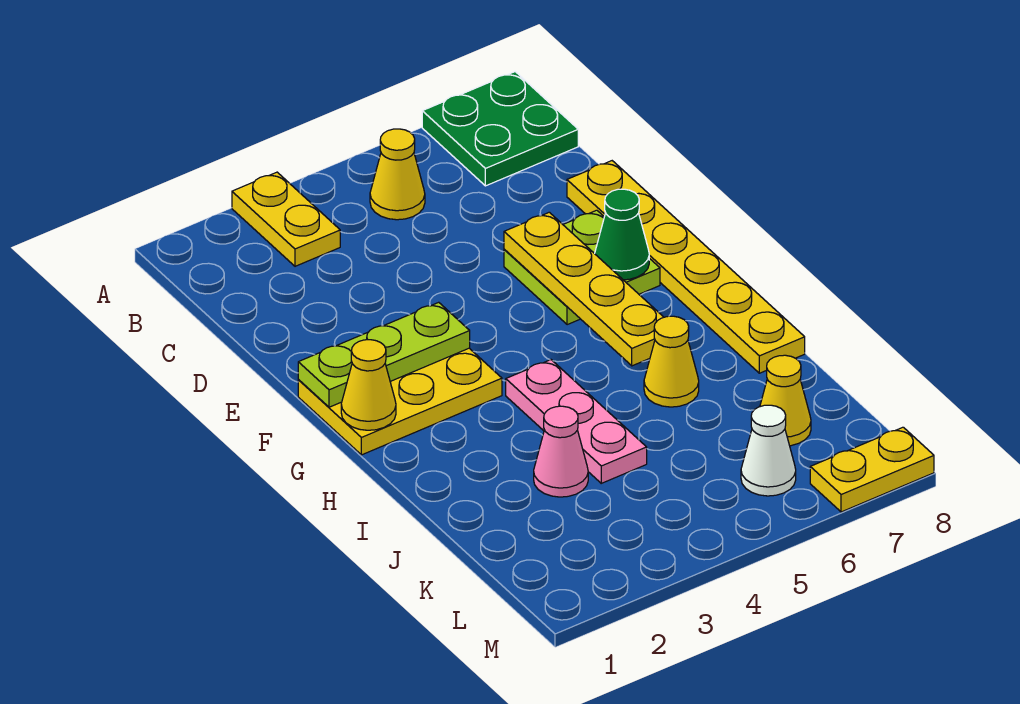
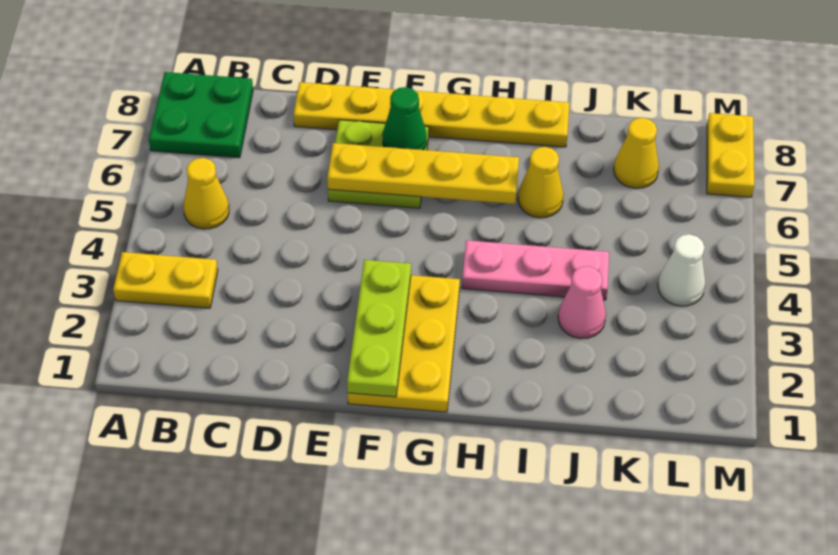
yellow cone G1 level 2 -> none
white cone L6 level 1 -> white cone L4 level 1

